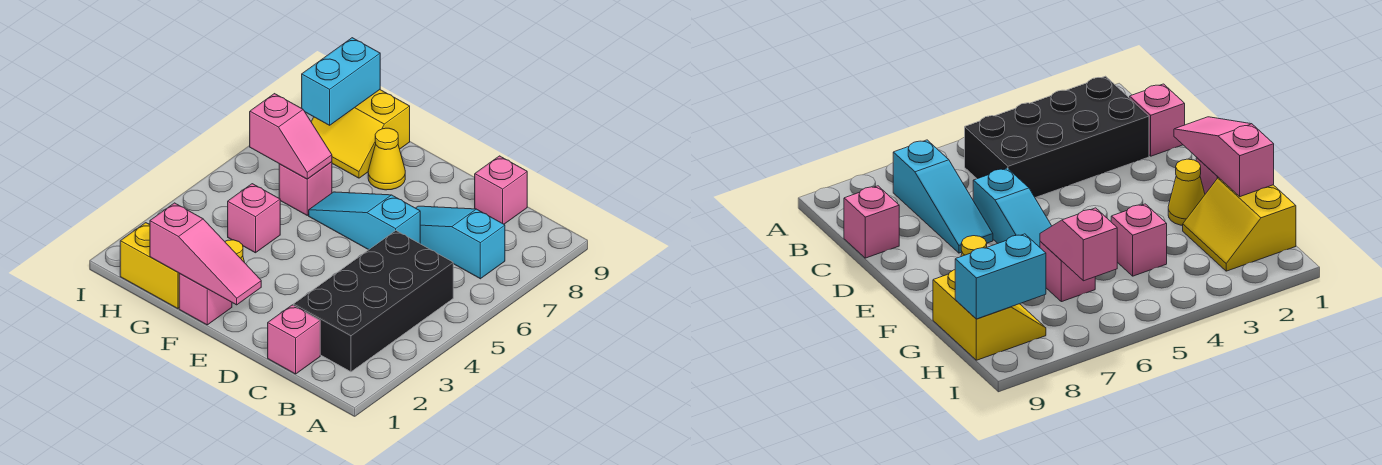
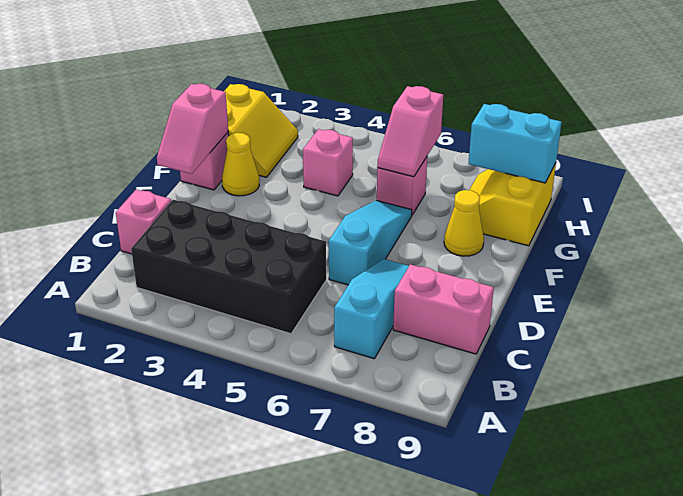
pink brick C9 level 1 -> pink brick C8:C9 level 1
pink slope E1:G1 level 2 top G -> pink slope E1:F1 level 2 top F

